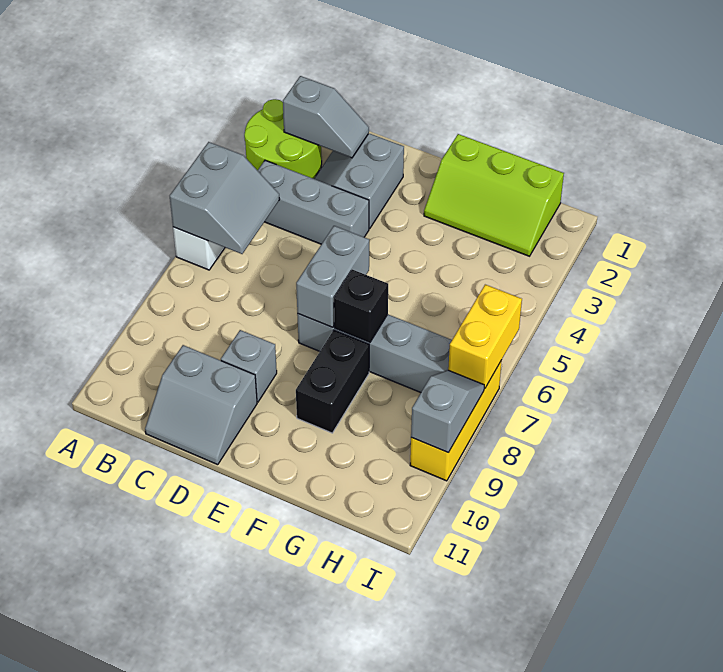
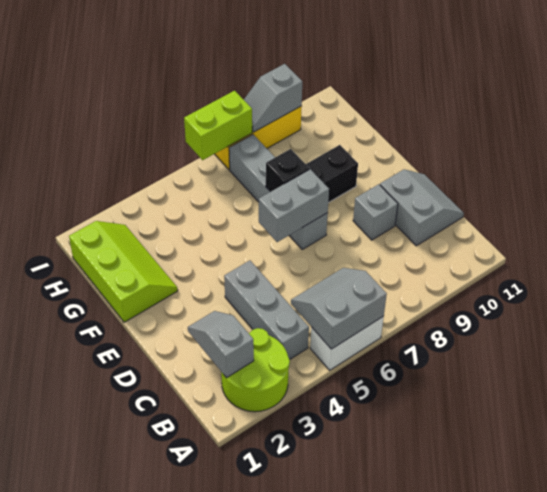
grey slope C2:D3 level 1 top D -> none
yellow brick I6:I7 level 2 -> lime brick I6:I7 level 2

